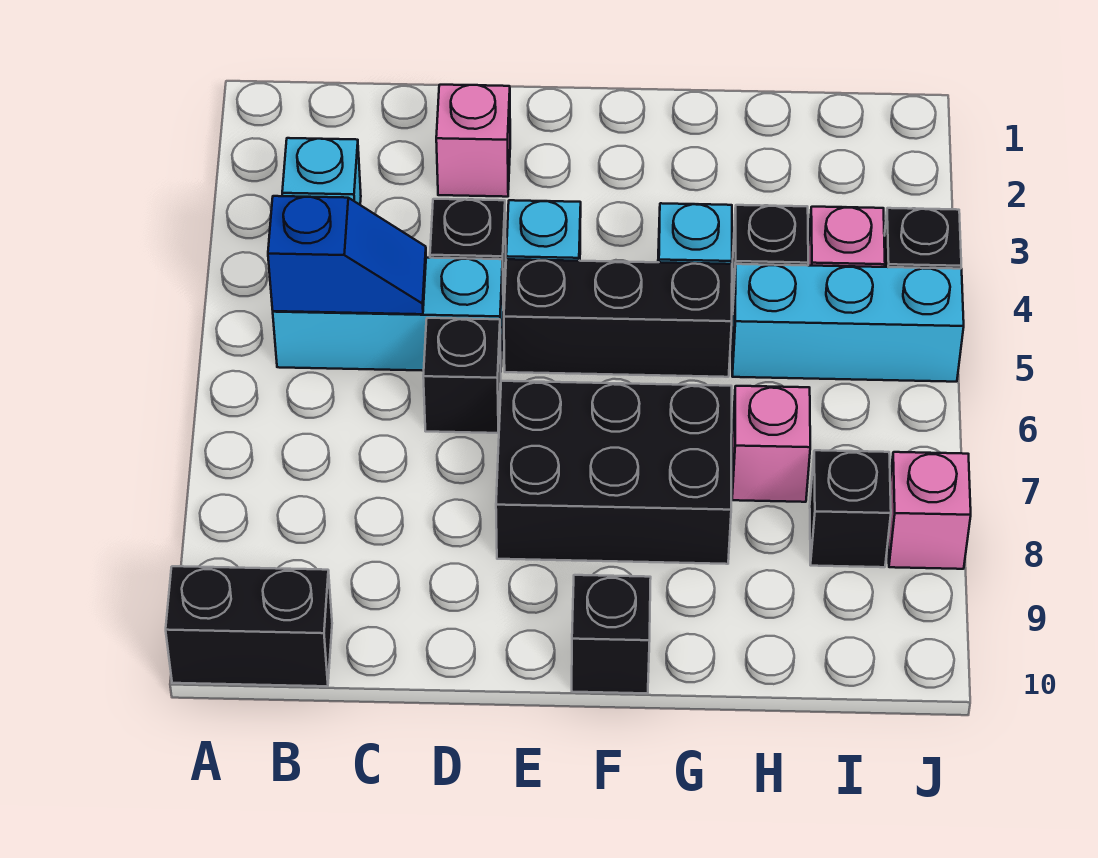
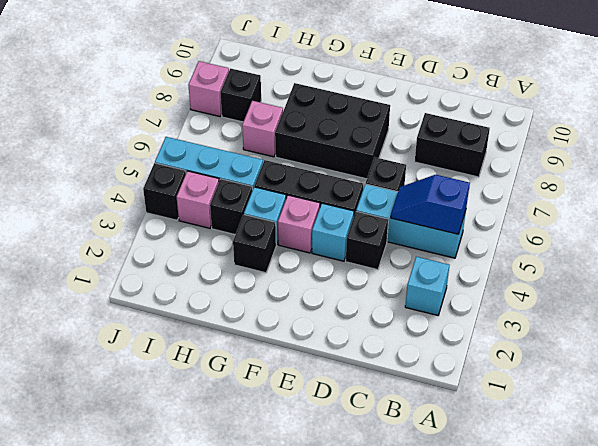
black brick A10:B10 level 1 -> black brick B8:C8 level 1
pink brick D2 level 1 -> pink brick F4 level 1
black brick F10 level 1 -> black brick G3 level 1

